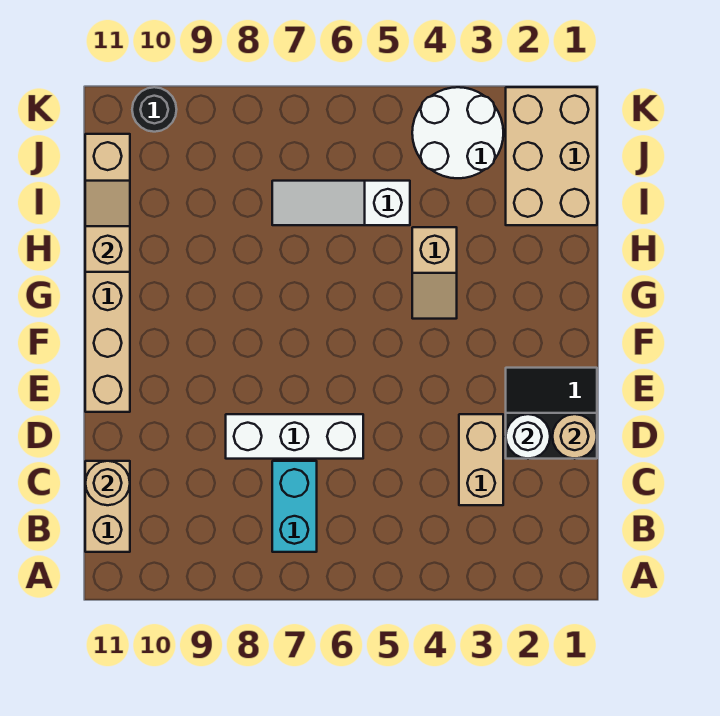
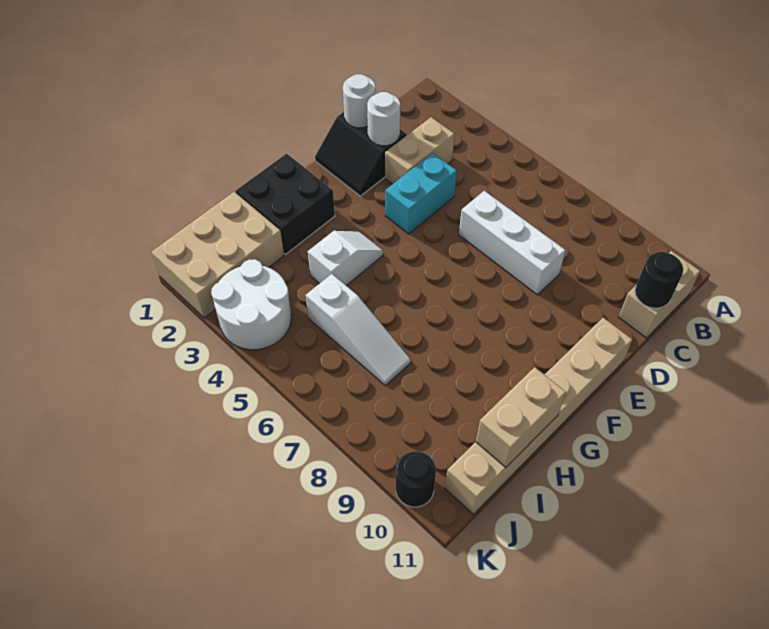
cyan brick B7:C7 level 1 -> cyan brick D4:E4 level 1
tan round brick C11 level 2 -> black round brick C11 level 2
tan round brick D1 level 2 -> white round brick D1 level 2
none -> black brick G1:H2 level 1
tan slope G4:H4 level 1 top H -> white slope G4:H4 level 1 top H
tan slope H11:I11 level 2 top H -> tan brick H11:I11 level 2

